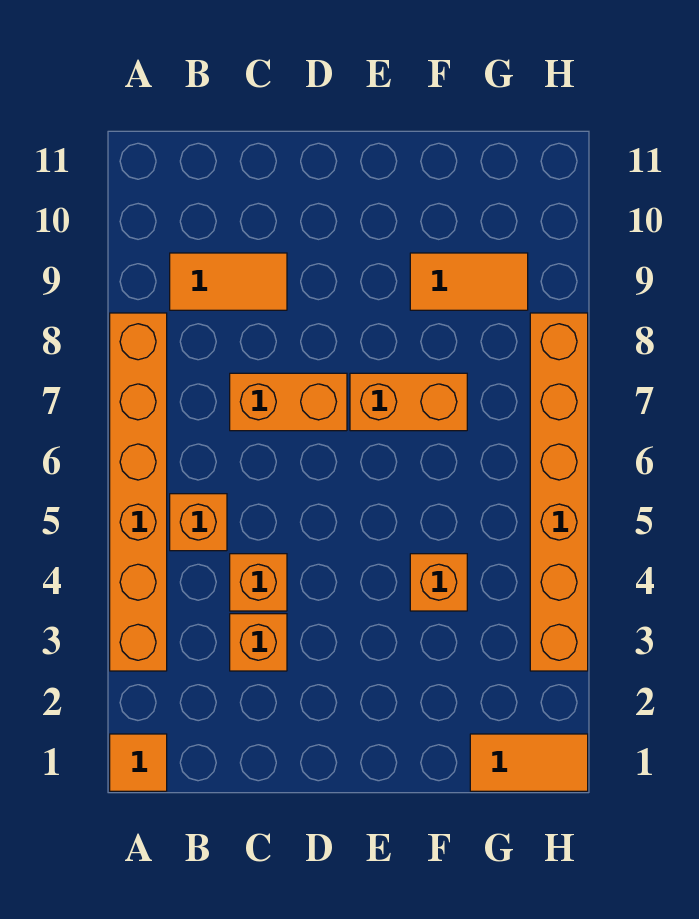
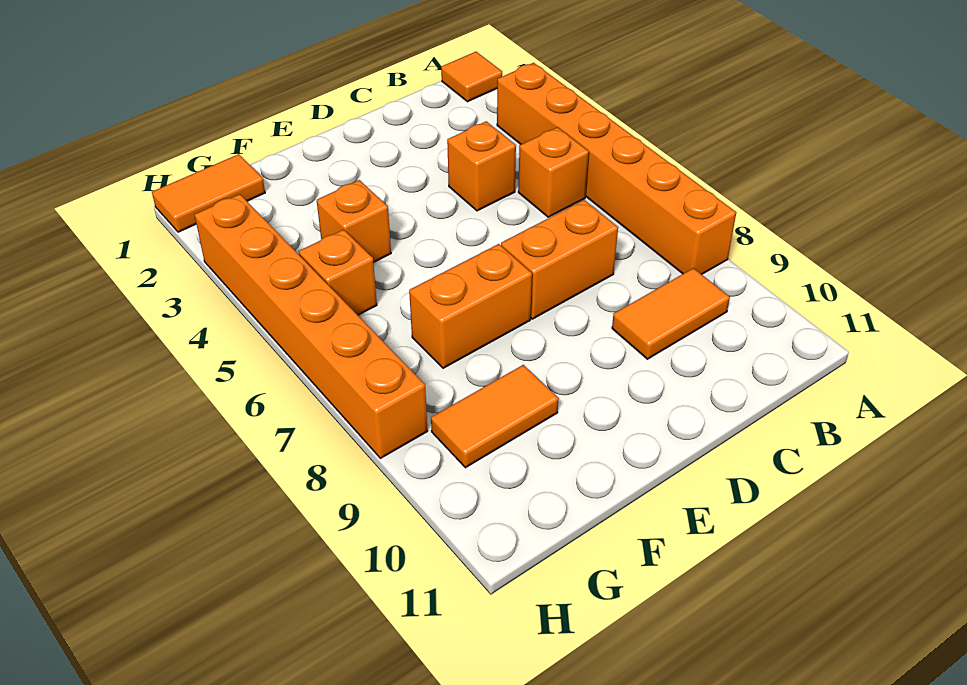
orange brick C3 level 1 -> orange brick G5 level 1

